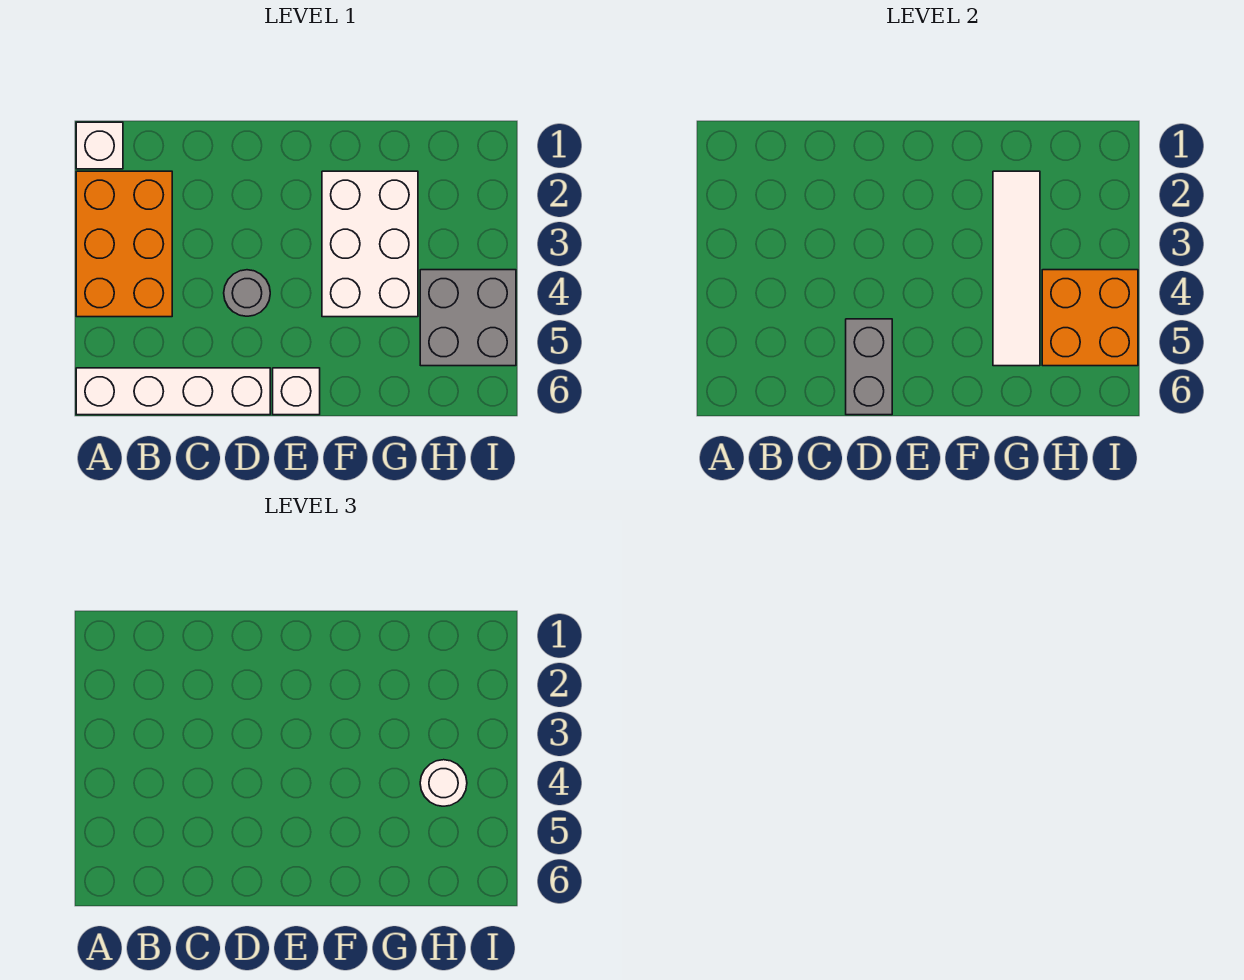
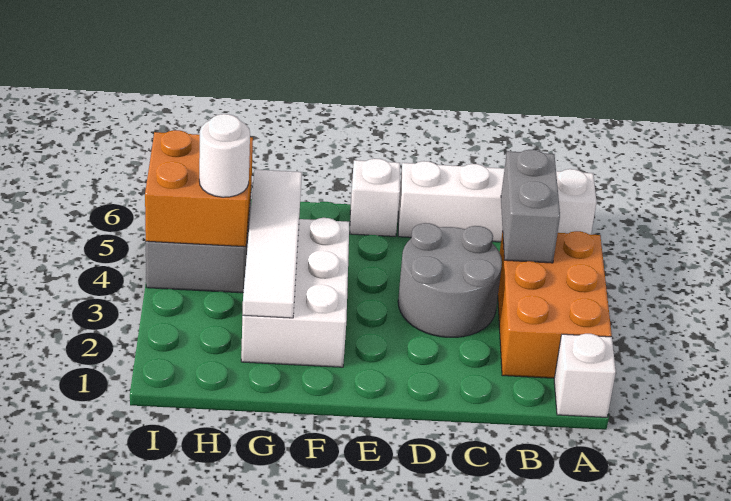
grey round brick D4 level 1 -> grey round brick C3:D4 level 1
grey brick D5:D6 level 2 -> grey brick B4:B5 level 2

